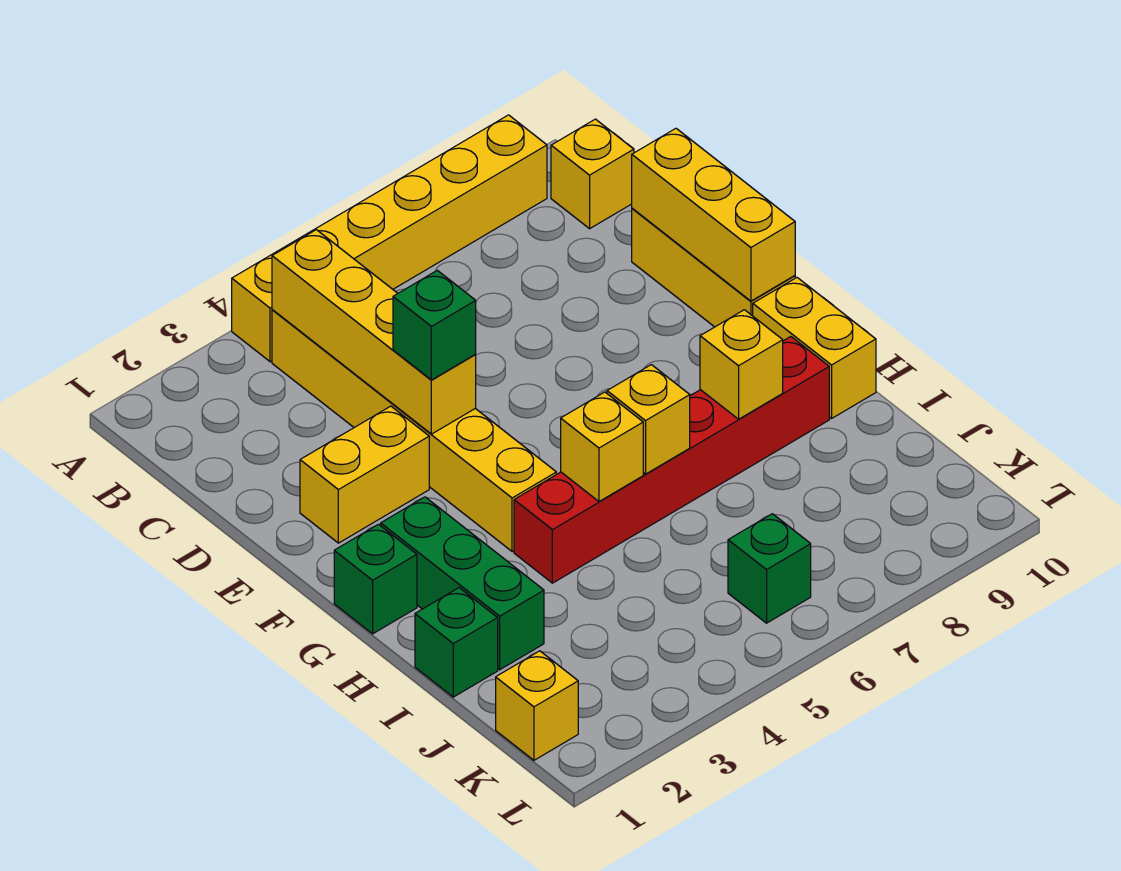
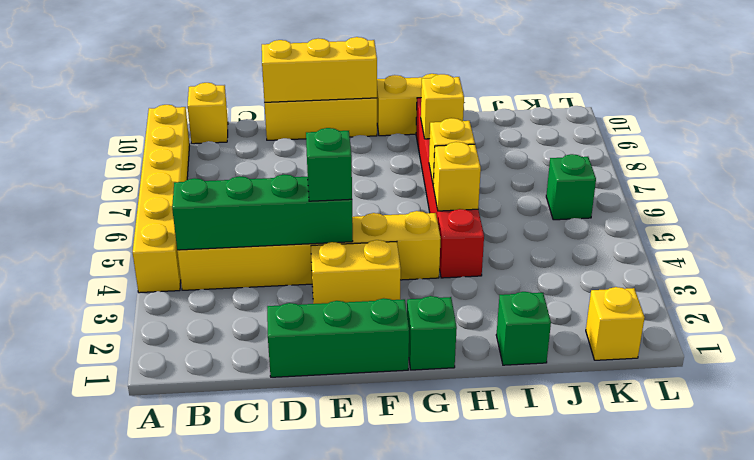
yellow brick B4:E4 level 2 -> green brick B4:E4 level 2
yellow brick E2:E3 level 1 -> yellow brick E3:F3 level 1
green brick G2:I2 level 1 -> green brick D1:F1 level 1

